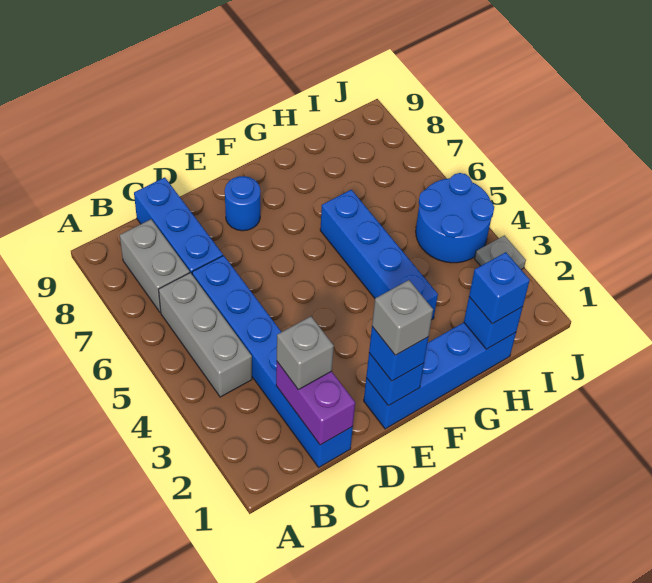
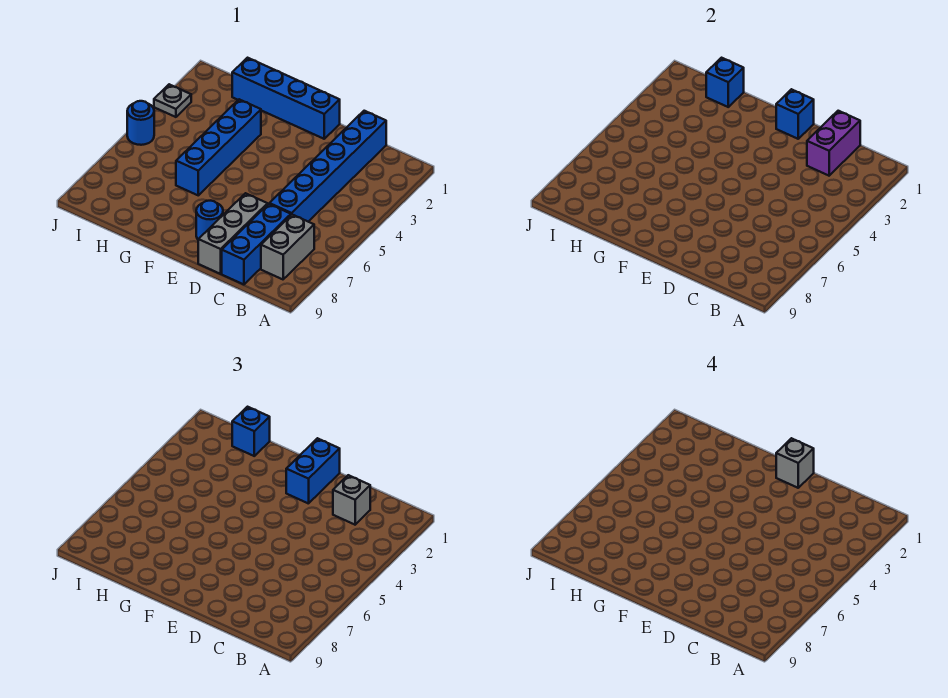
grey brick B4:B6 level 1 -> grey brick D7:D9 level 1
blue brick E1 level 3 -> blue brick E1:E2 level 3
blue round brick I4:J5 level 1 -> blue round brick J5 level 1

